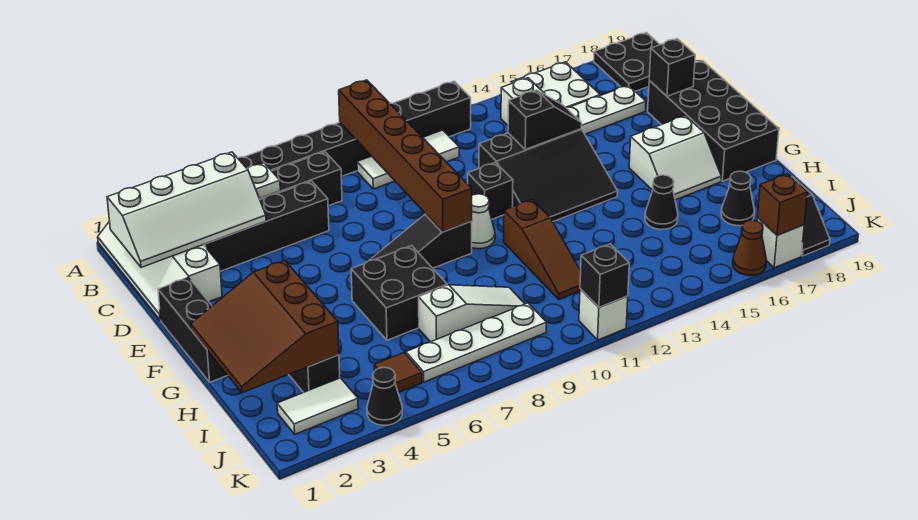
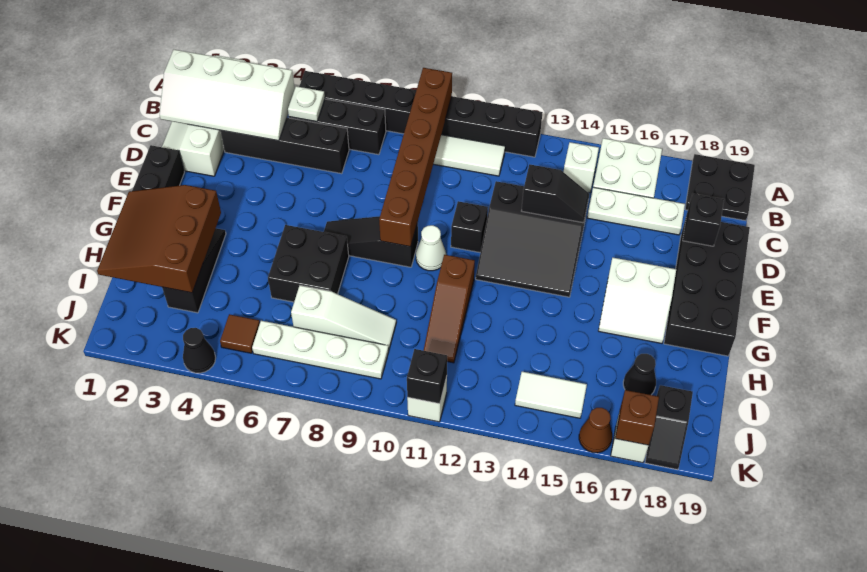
black cone H15 level 1 -> none
white tile J2:J3 level 1 -> white tile J14:J15 level 1

